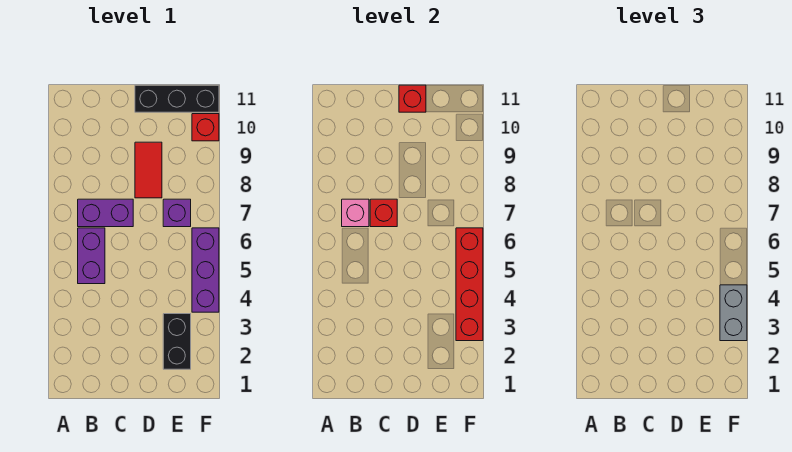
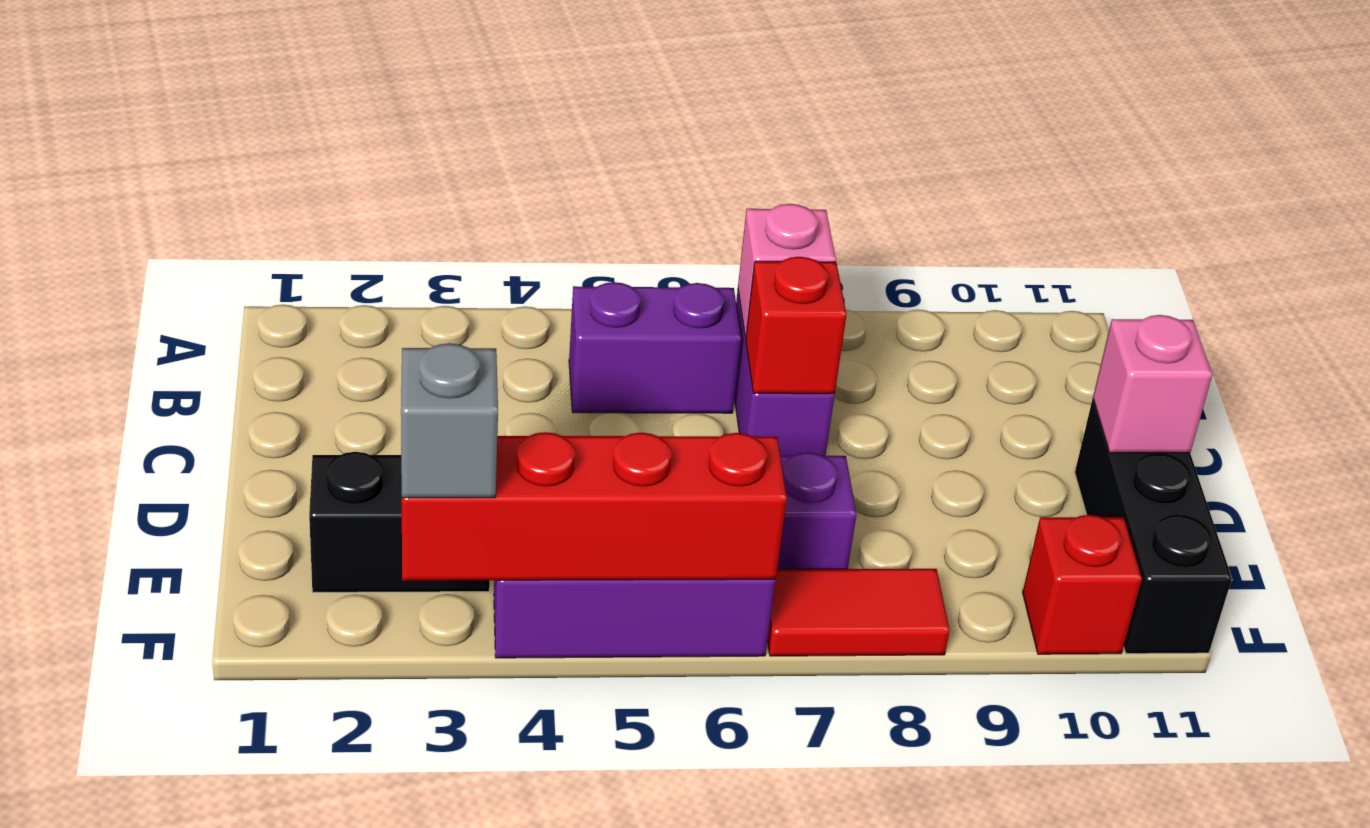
red tile D8:D9 level 1 -> red tile F7:F8 level 1
red brick D11 level 2 -> pink brick D11 level 2
grey brick F3:F4 level 3 -> grey brick F3 level 3

